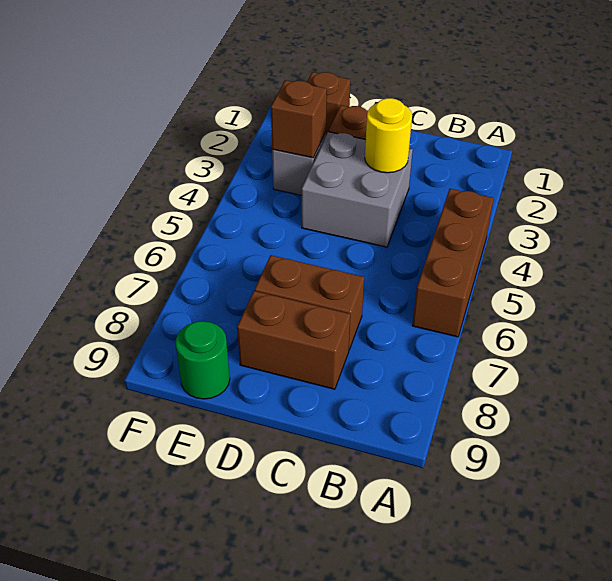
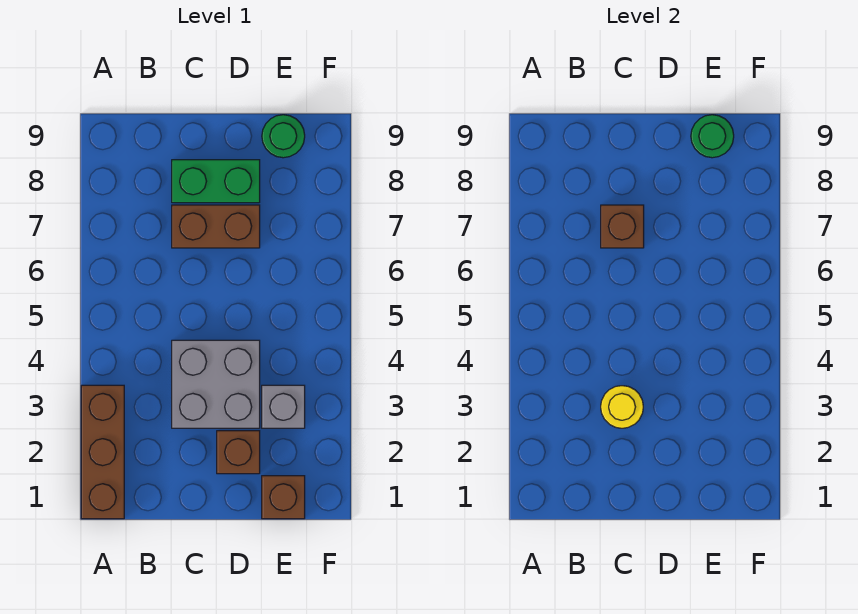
brown brick A4:A6 level 1 -> brown brick A1:A3 level 1
brown brick C8:D8 level 1 -> green brick C8:D8 level 1
brown brick E3 level 2 -> brown brick C7 level 2
none -> green round brick E9 level 2

